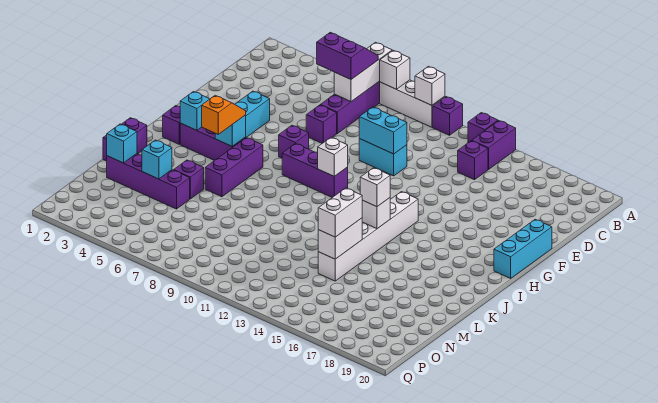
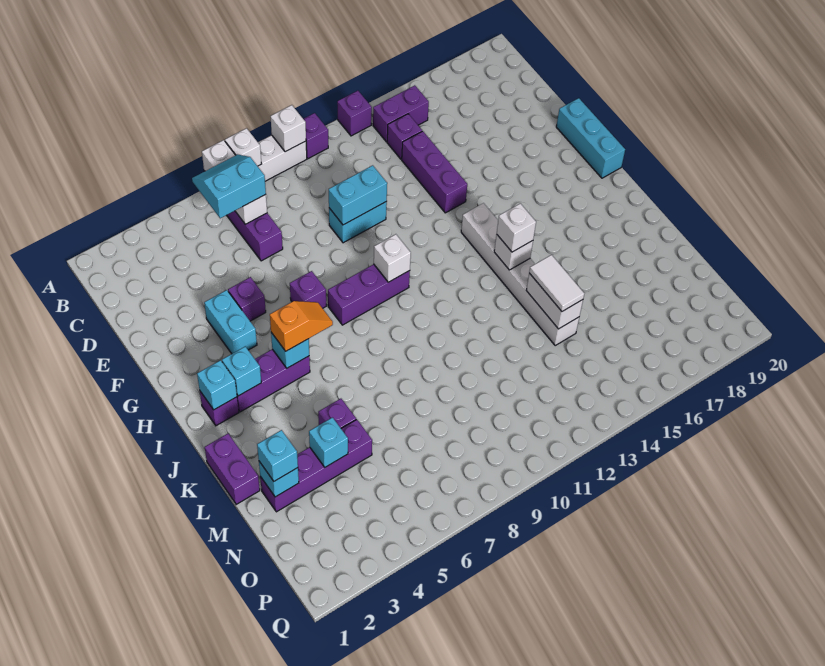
purple brick A14:B14 level 1 -> purple brick B14:B15 level 1
purple slope B6:C7 level 3 top C -> cyan slope B6:C7 level 3 top C
purple brick E7 level 1 -> purple brick F5 level 1
none -> cyan brick I2 level 2
orange slope I5:J5 level 3 top J -> orange slope I5:I6 level 3 top 5
purple brick I6:K6 level 1 -> purple brick D14:F14 level 1
white brick L14:M14 level 3 -> white tile L14:M14 level 3
none -> cyan brick M2 level 3

